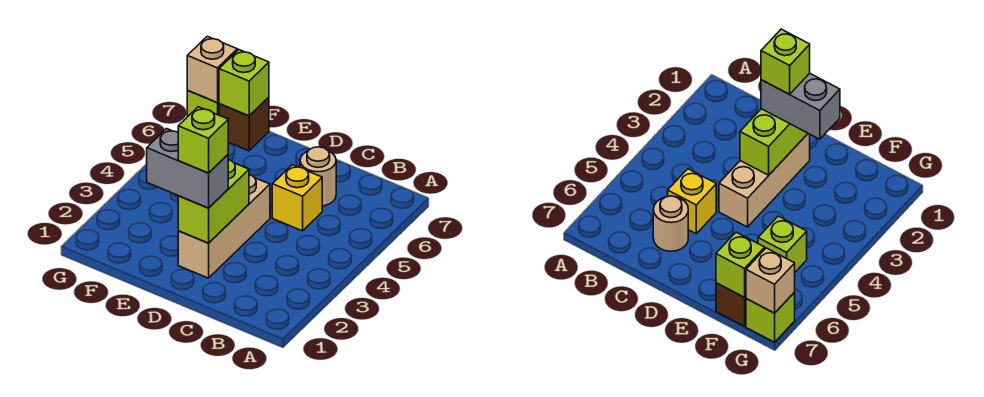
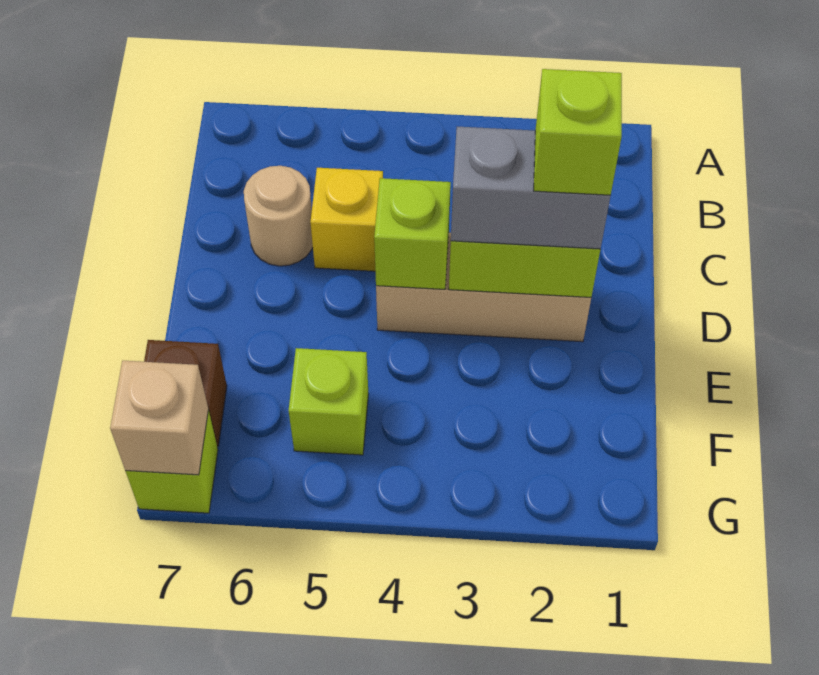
grey brick D2:E2 level 3 -> grey brick D2:D3 level 3
lime brick F7 level 2 -> lime brick D4 level 2

